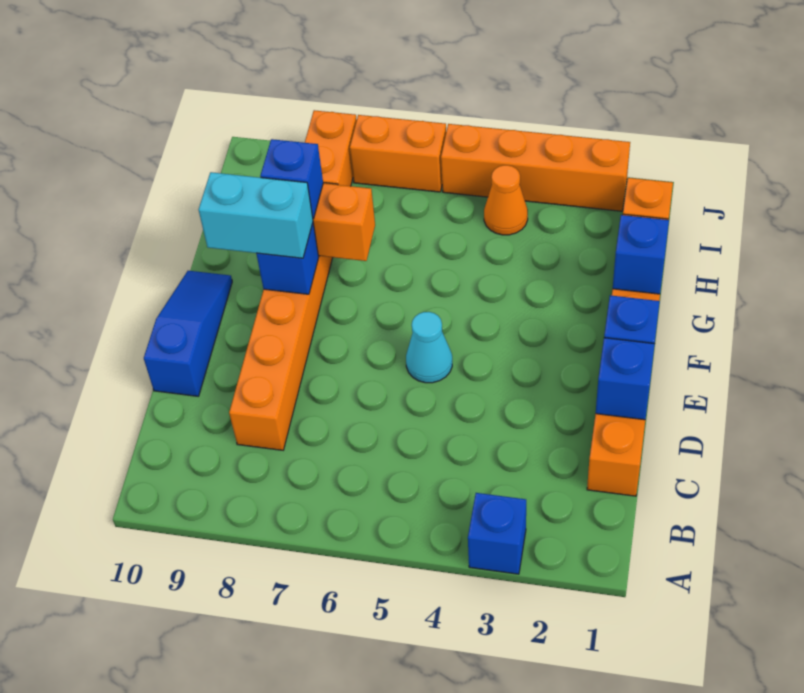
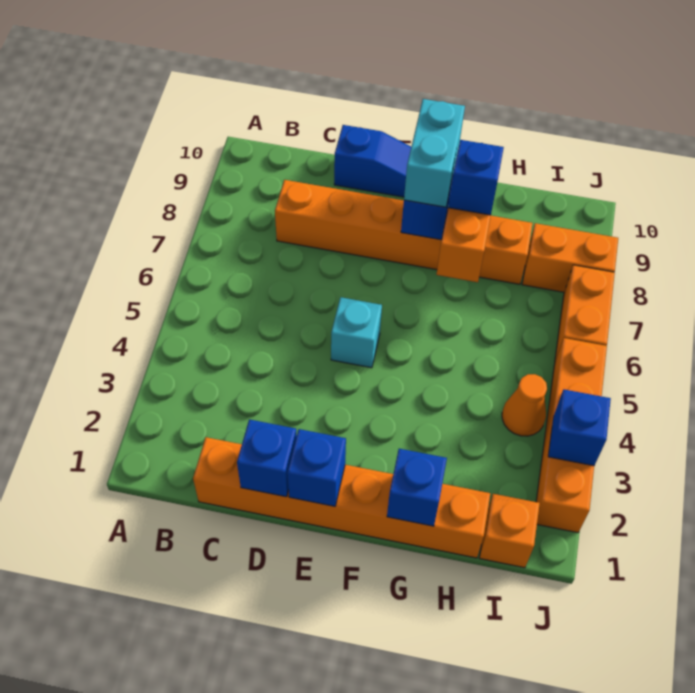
blue brick A3 level 1 -> blue brick J3 level 2
cyan cone E5 level 1 -> cyan brick E5 level 1

